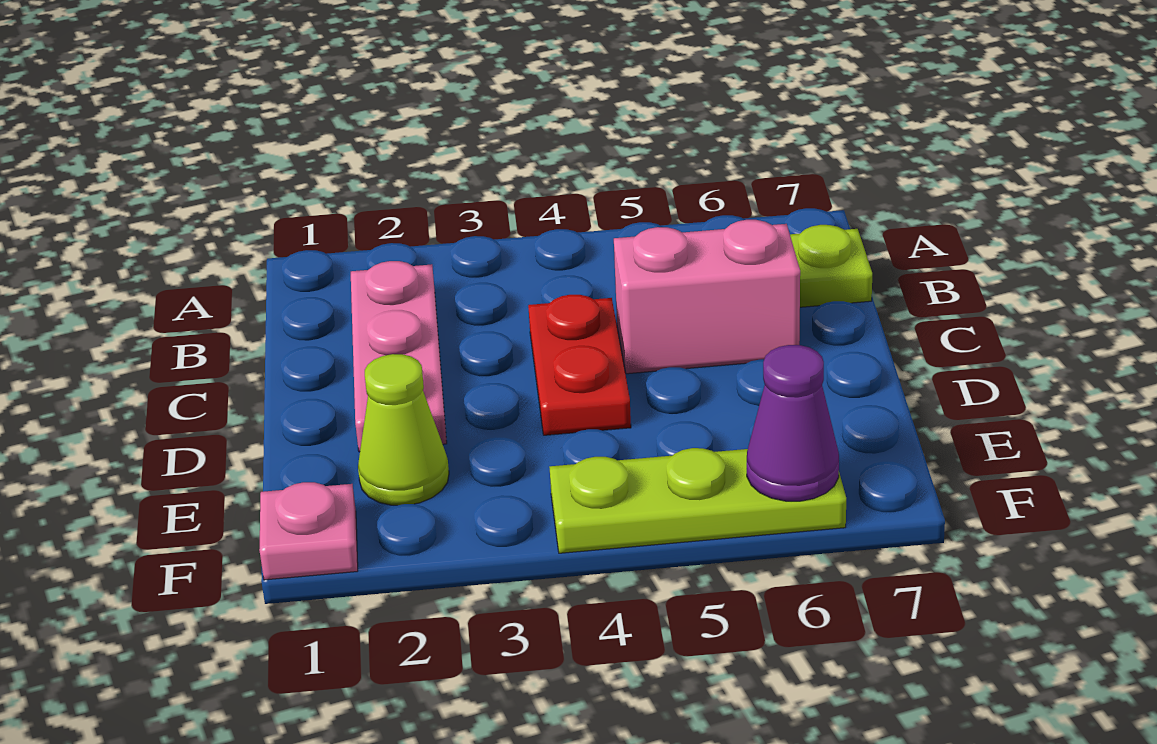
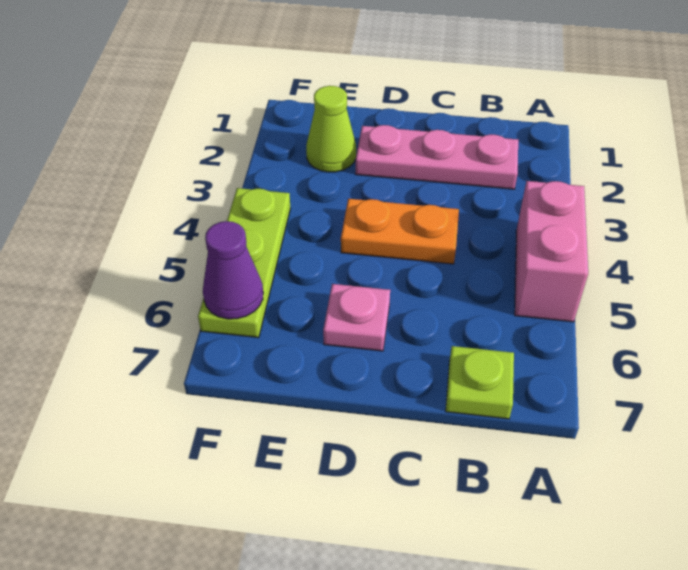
red plate C4:D4 level 1 -> orange plate C4:D4 level 1
pink brick C5:C6 level 1 -> pink brick A4:A5 level 1
pink plate F1 level 1 -> pink plate D6 level 1

